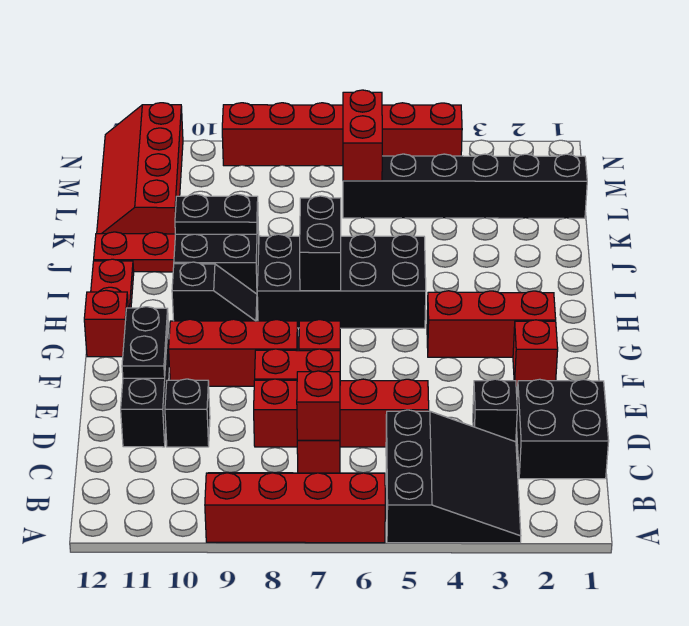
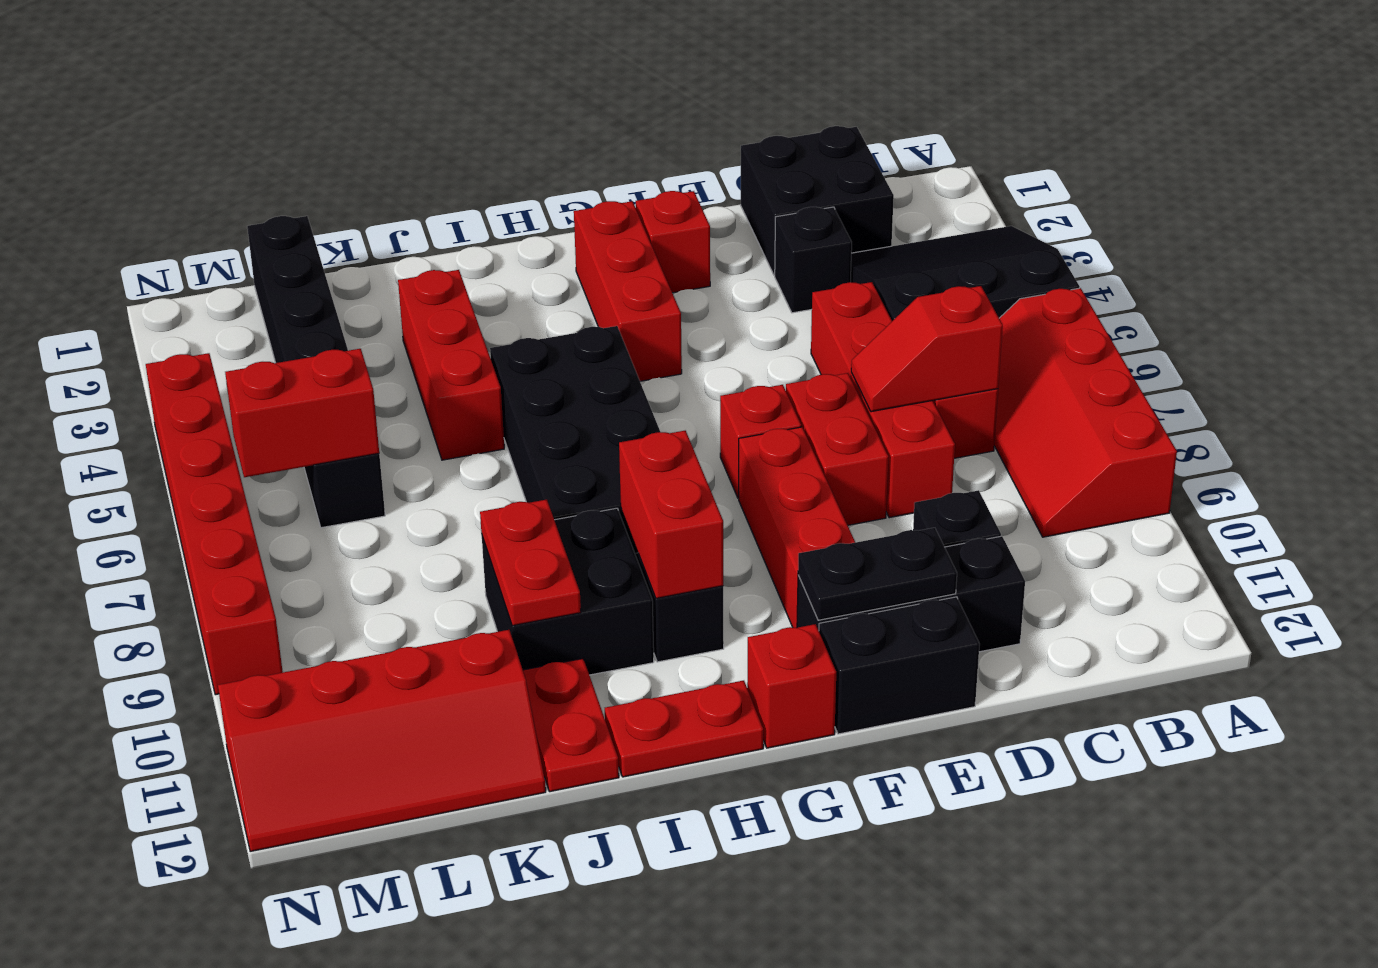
black brick H7:I7 level 2 -> black brick E12:F12 level 1
none -> red brick H9:H10 level 2
none -> red brick J3:J5 level 1
black plate J9:J10 level 2 -> red plate J9:J10 level 2

